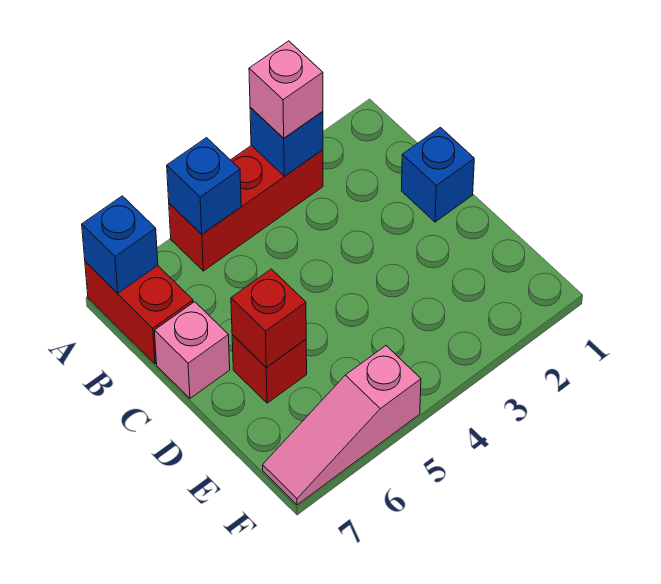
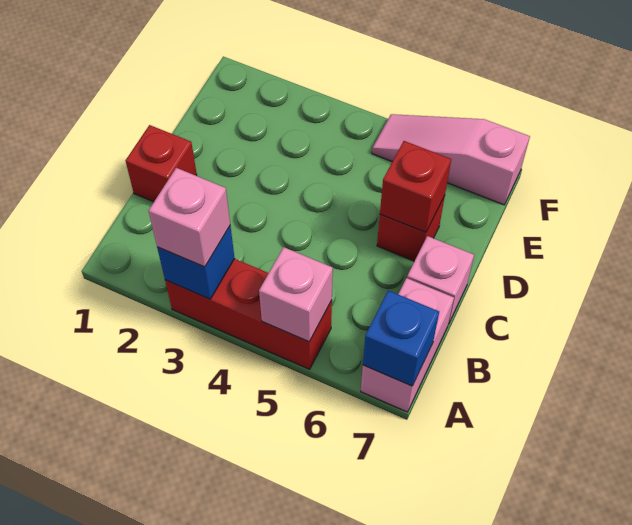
blue brick A5 level 2 -> pink brick A5 level 2
red brick A7:B7 level 1 -> pink brick A7:B7 level 1
blue brick C1 level 1 -> red brick C1 level 1
pink slope F5:F7 level 1 top 5 -> pink slope F5:F7 level 1 top 7

